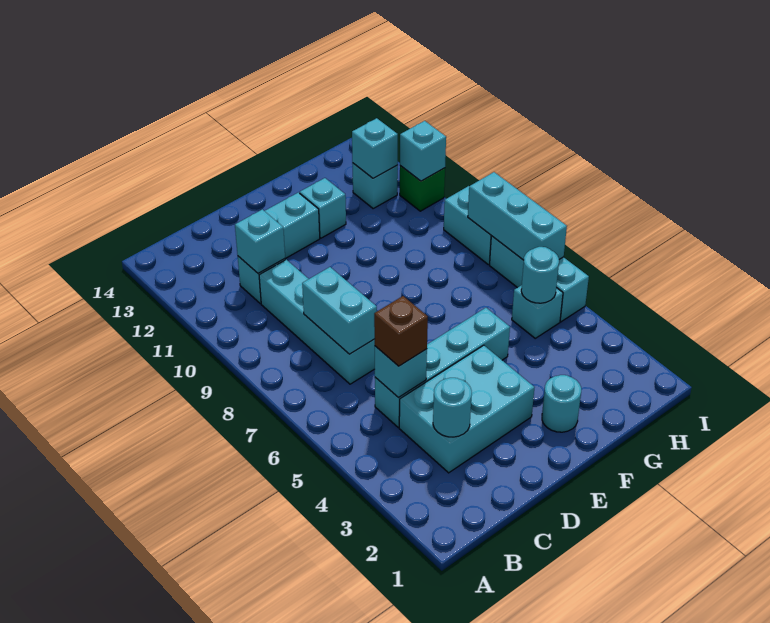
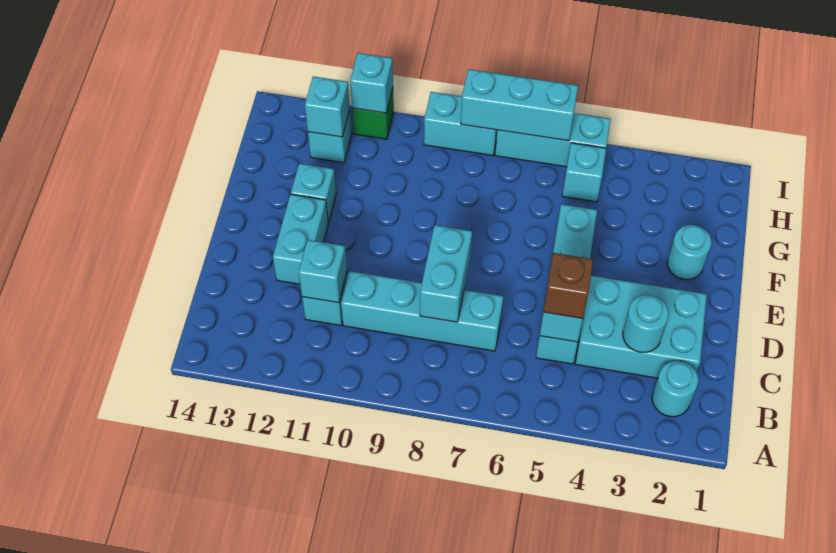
cyan brick C3:E4 level 1 -> cyan brick C2:D4 level 1
cyan brick C7:C8 level 2 -> cyan brick C8:D8 level 2
cyan round brick H5 level 2 -> cyan round brick B2 level 1

